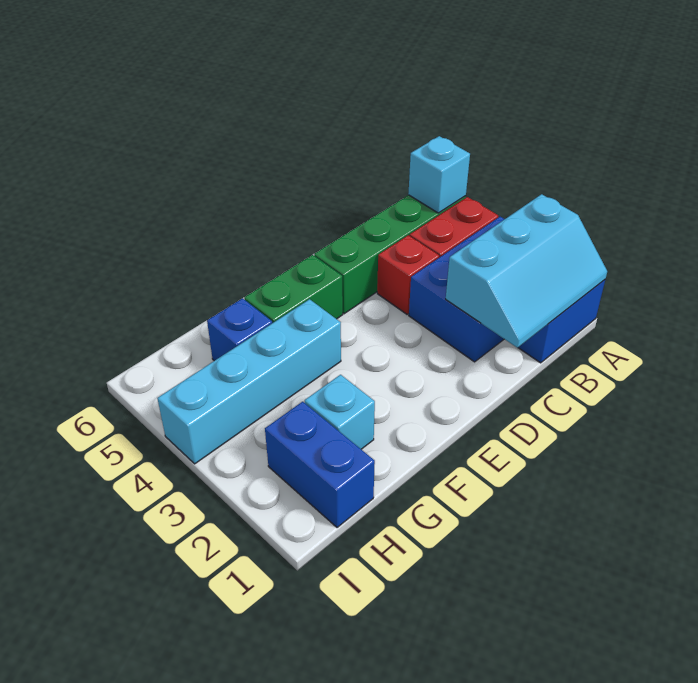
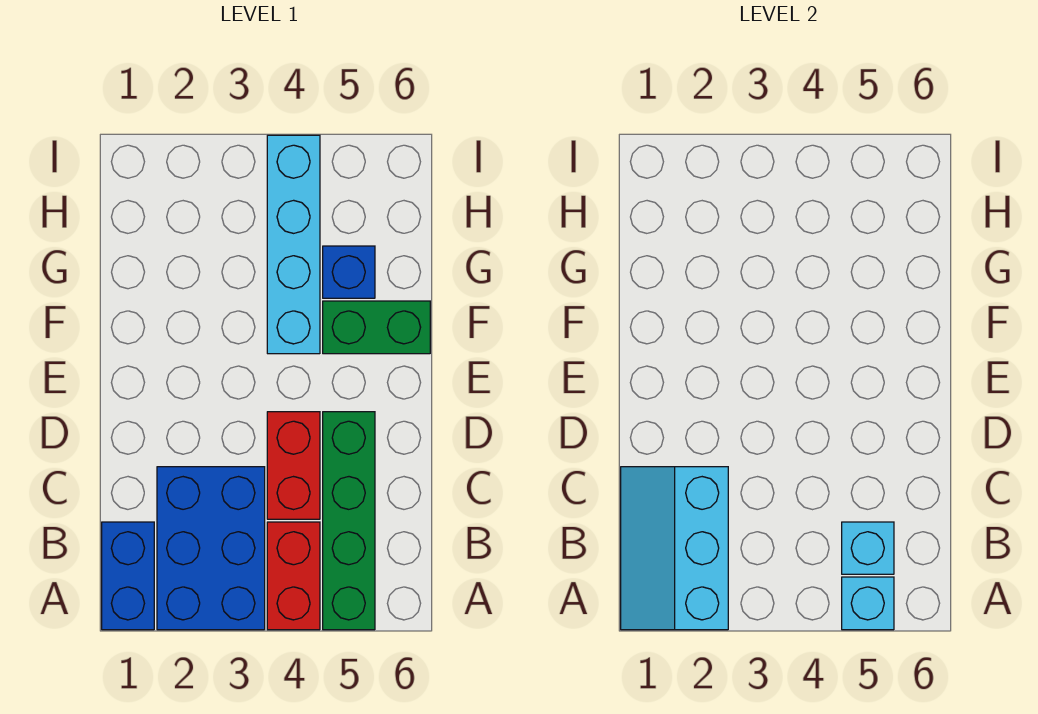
red brick C4 level 1 -> red brick C4:D4 level 1
green brick E5:F5 level 1 -> green brick F5:F6 level 1
cyan brick G2 level 1 -> cyan brick B5 level 2
blue brick H1:H2 level 1 -> none

